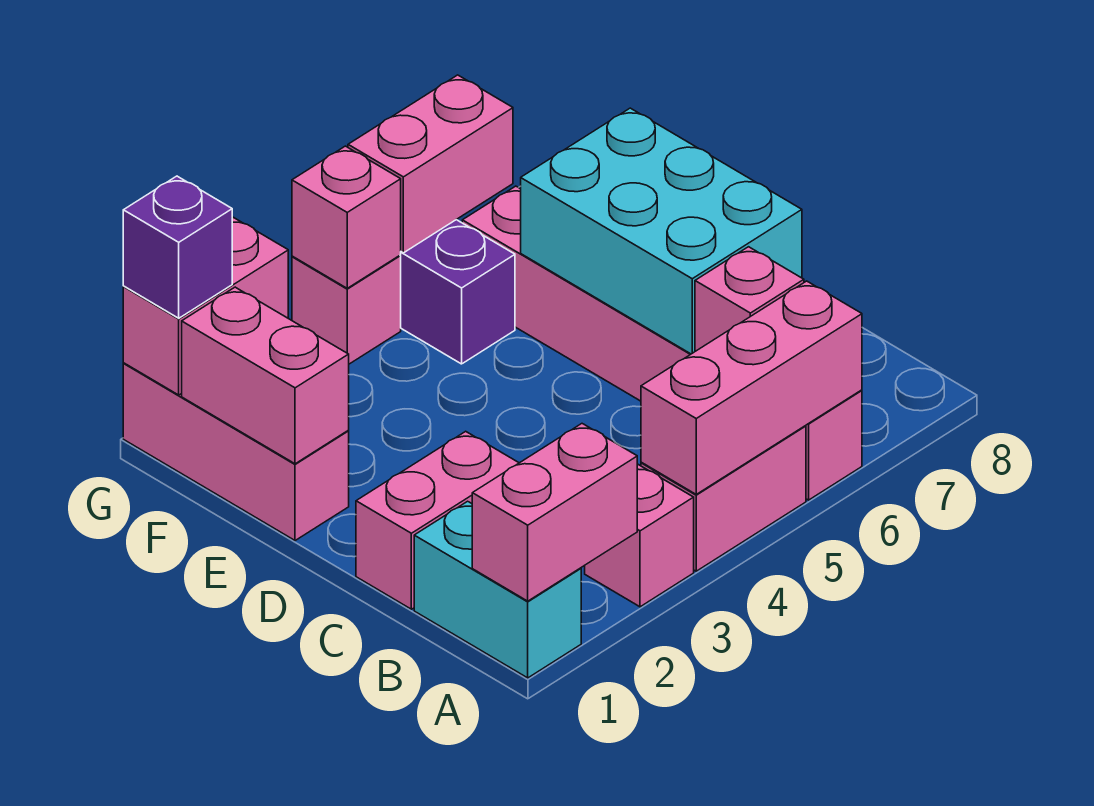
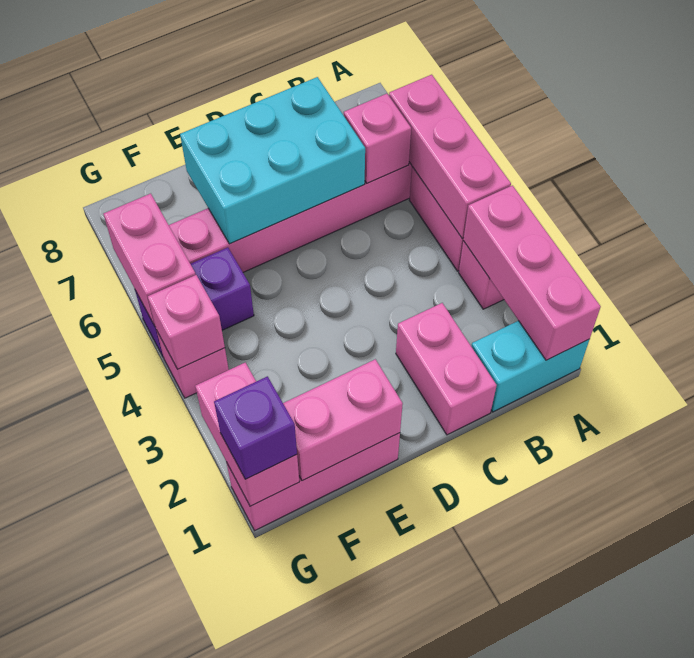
pink brick A1:A2 level 2 -> pink brick A1:A3 level 2

